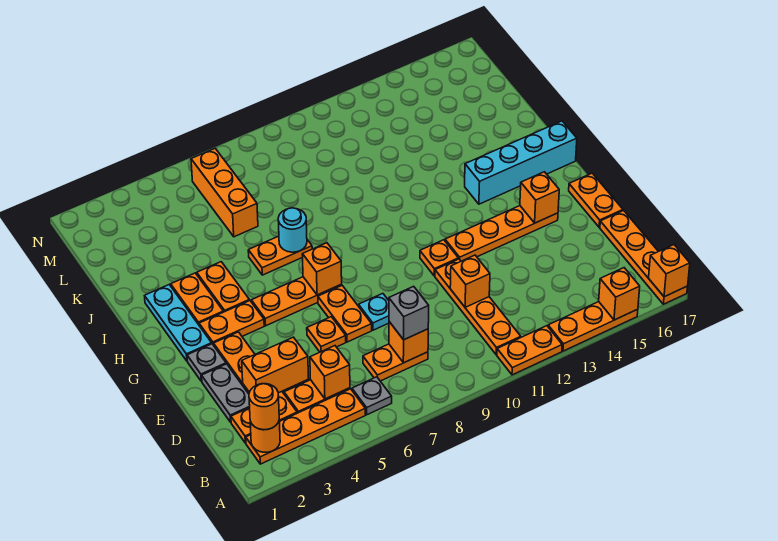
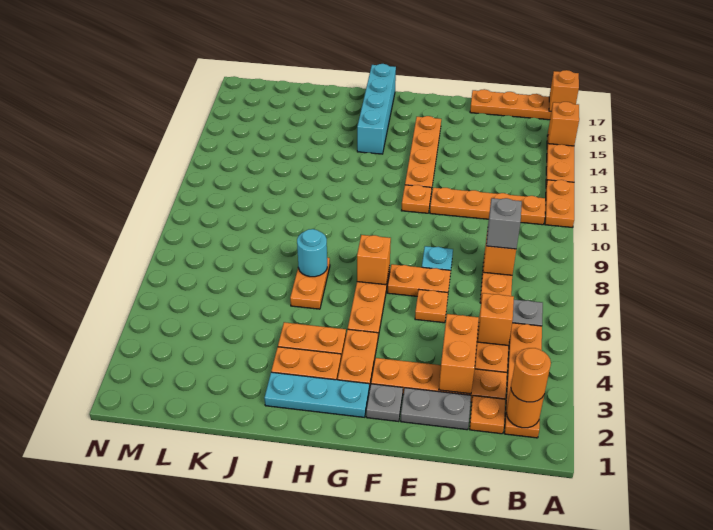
orange brick D11 level 2 -> none
orange plate E17:F17 level 1 -> none
orange brick F15 level 2 -> none
orange brick K6:M6 level 1 -> none

